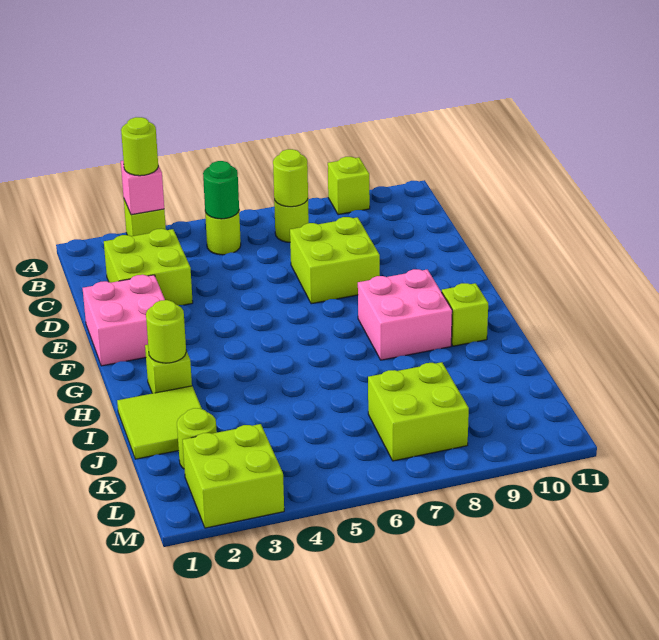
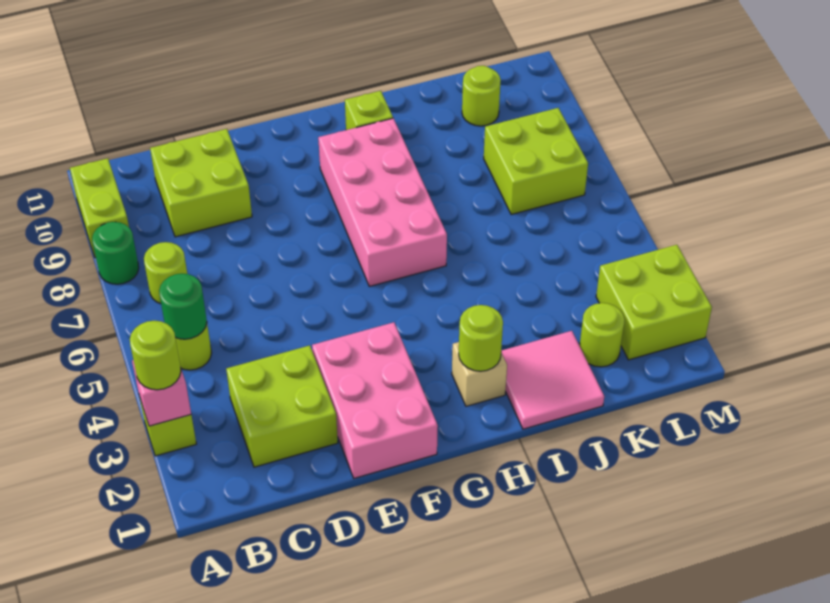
none -> green round brick A8 level 1
lime brick A9 level 1 -> lime brick A9:A10 level 1
lime round brick B7 level 2 -> lime round brick K10 level 1
lime brick D7:E8 level 1 -> lime brick C9:D10 level 1
pink brick E1:F2 level 1 -> pink brick E1:F3 level 1
pink brick G8:H9 level 1 -> pink brick G6:H9 level 1
lime brick H2 level 1 -> tan brick H2 level 1
lime tile I1:J2 level 1 -> pink tile I1:J2 level 1

